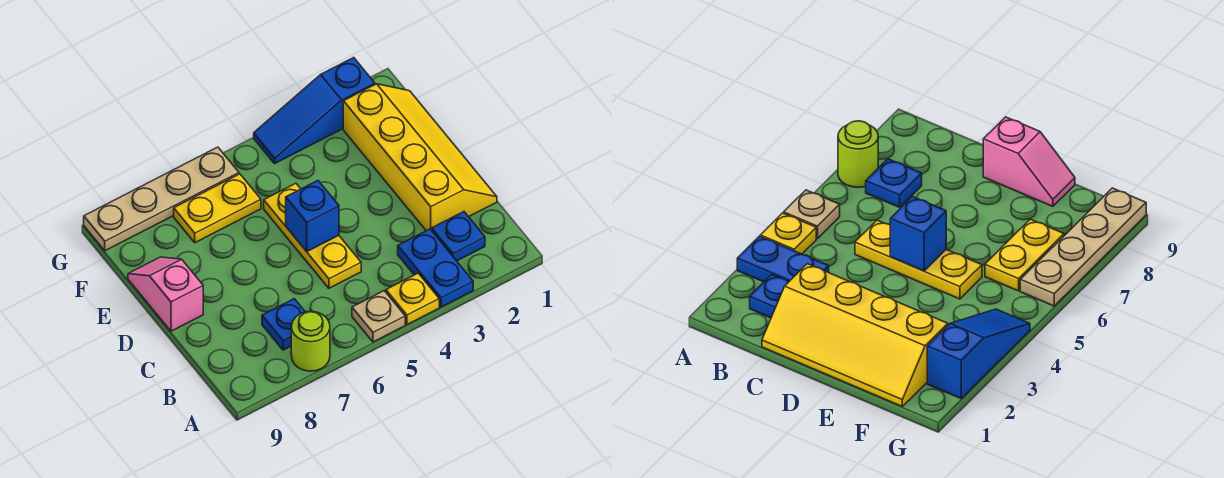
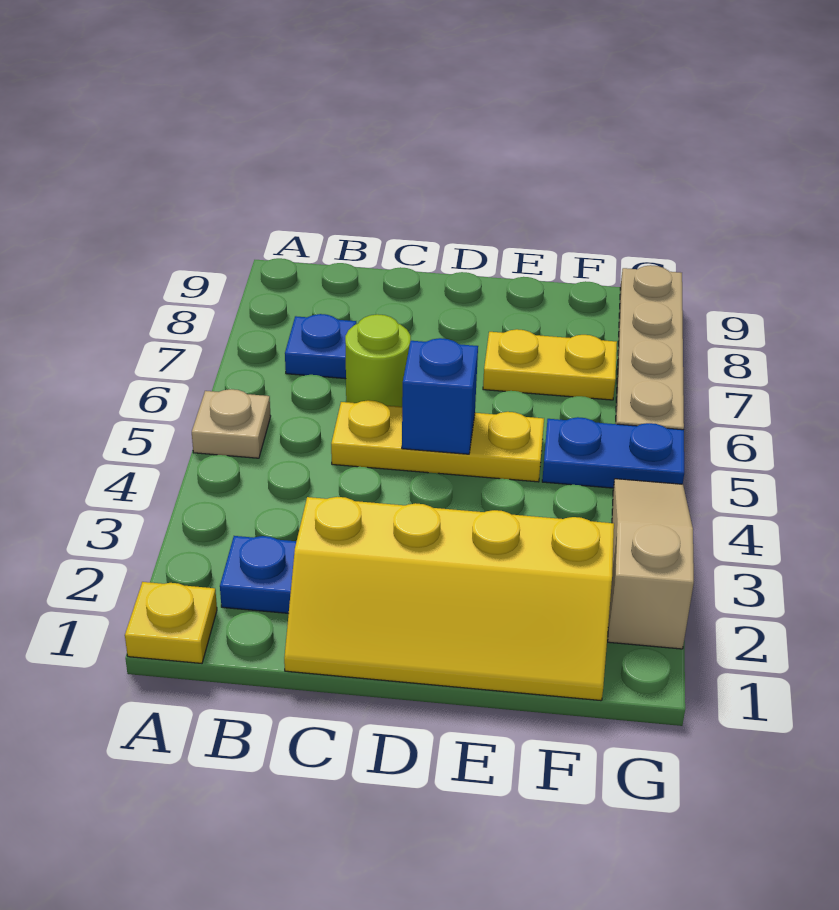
blue plate A3:B3 level 1 -> blue plate F5:G5 level 1
yellow plate A4 level 1 -> yellow plate A1 level 1
lime round brick A7 level 1 -> lime round brick C6 level 1
pink slope D9:E9 level 1 top D -> none
yellow plate F6:F7 level 1 -> yellow plate E7:F7 level 1
blue slope G2:G4 level 1 top 2 -> tan slope G2:G4 level 1 top 2

